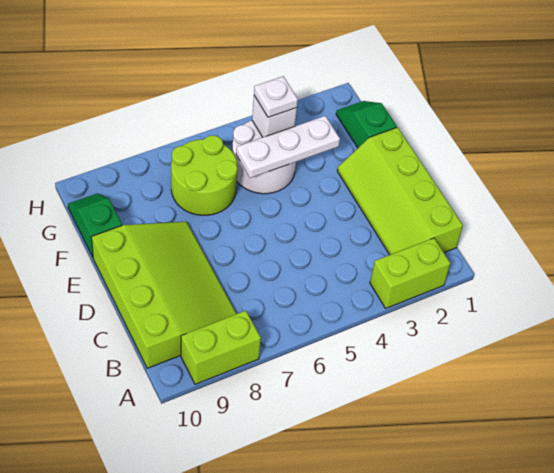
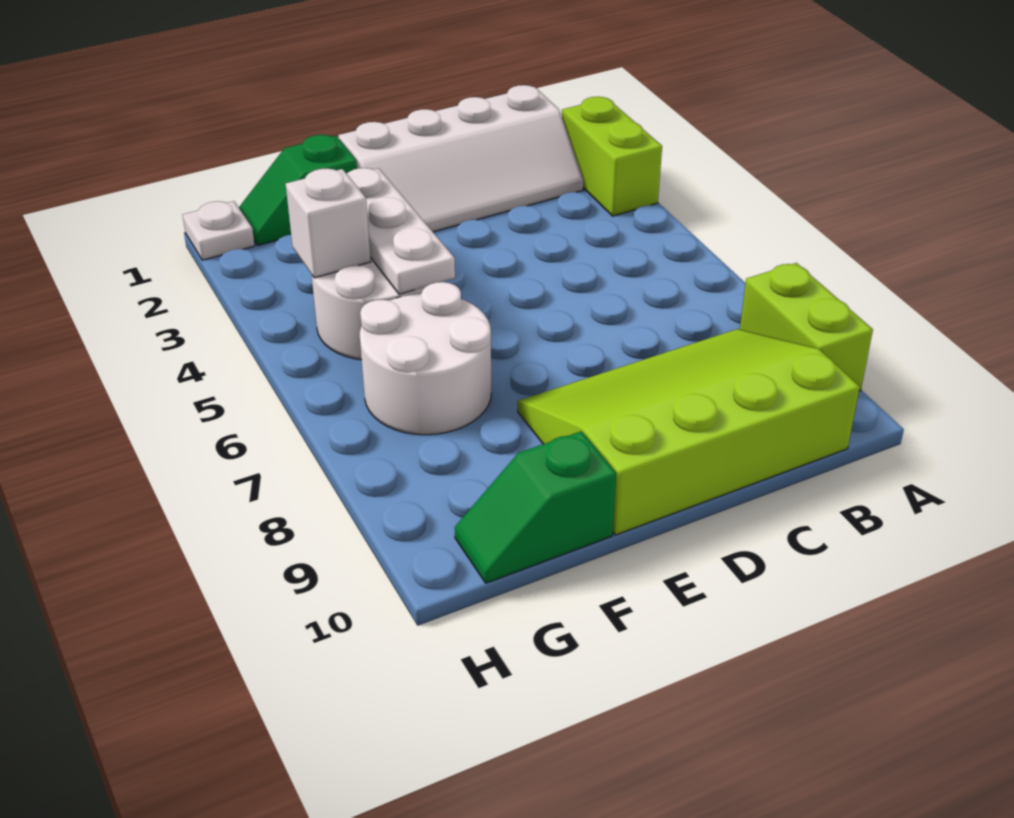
lime slope B1:E2 level 1 top 1 -> white slope B1:E2 level 1 top 1
lime round brick F6:G7 level 1 -> white round brick F6:G7 level 1
white plate G4 level 3 -> white plate H1 level 1

